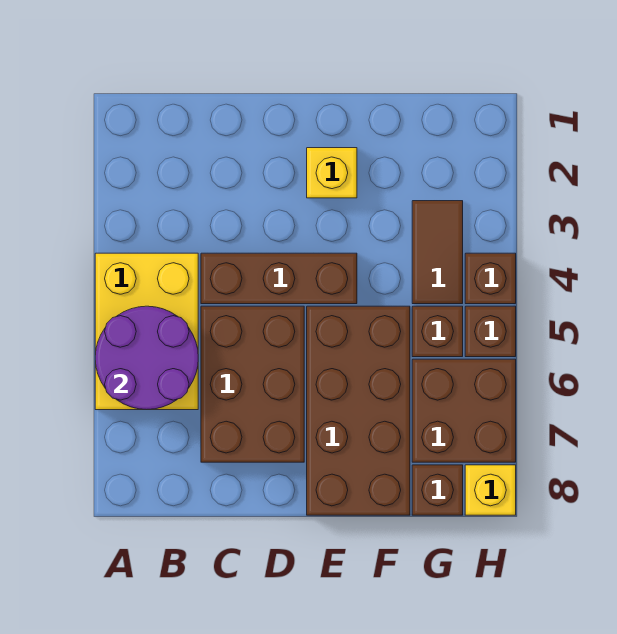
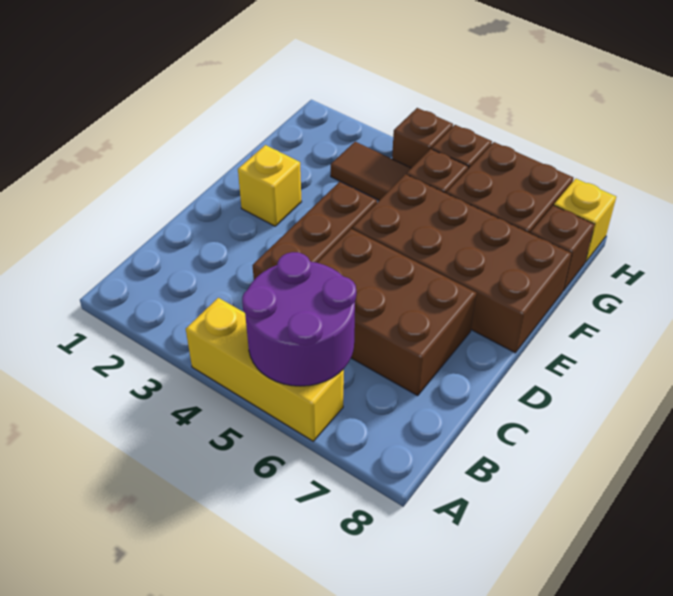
yellow brick A4:B6 level 1 -> yellow brick A4:A6 level 1

